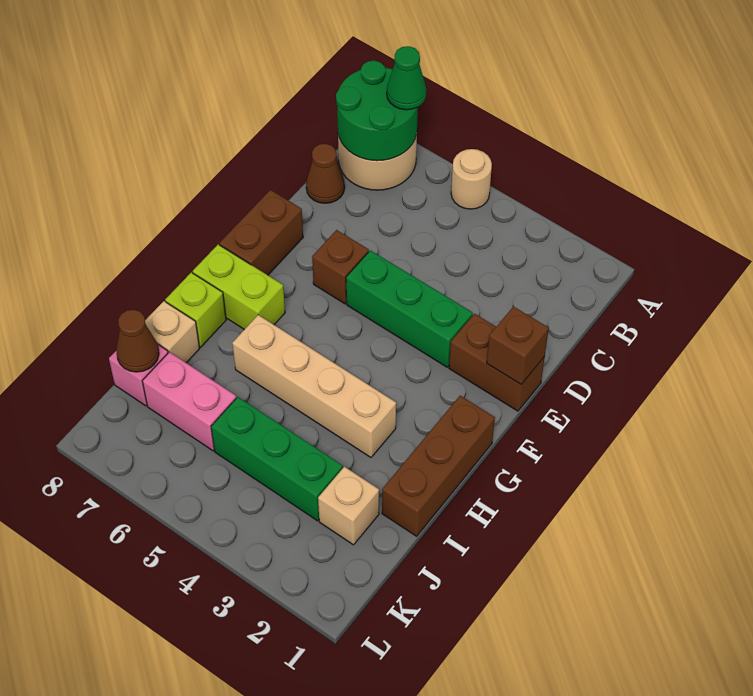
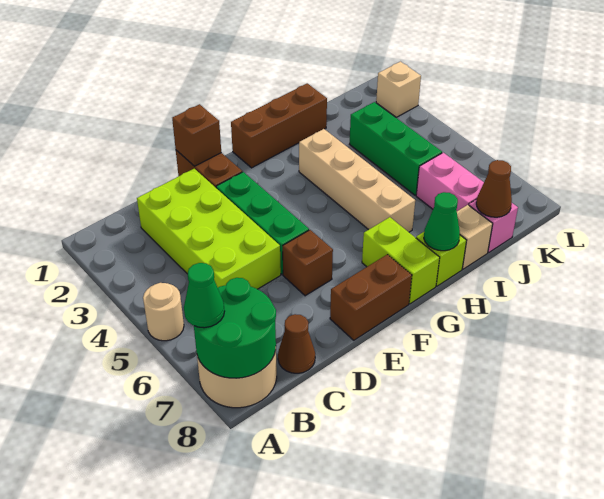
none -> lime brick C2:D5 level 1
none -> green cone H8 level 2
tan brick J2 level 1 -> tan brick L2 level 1

